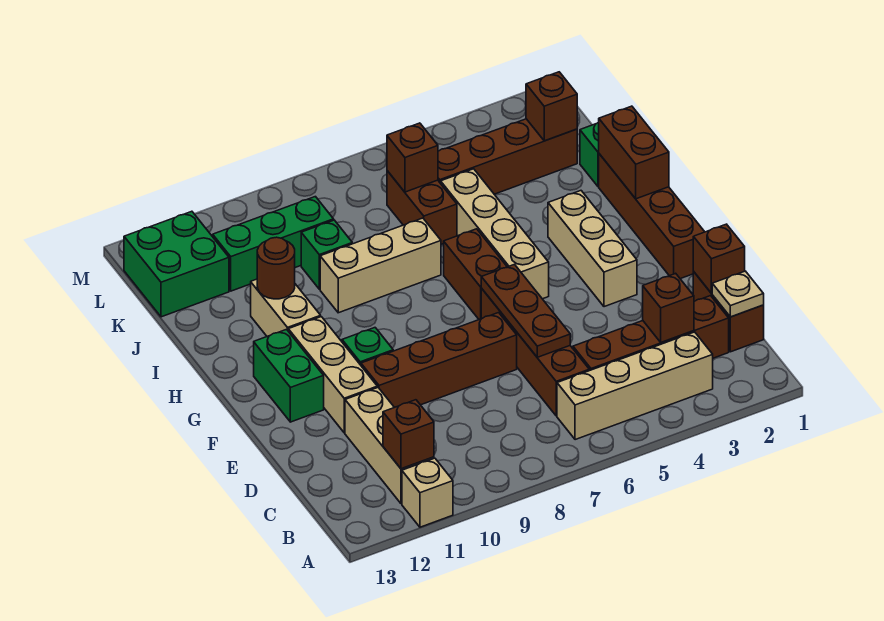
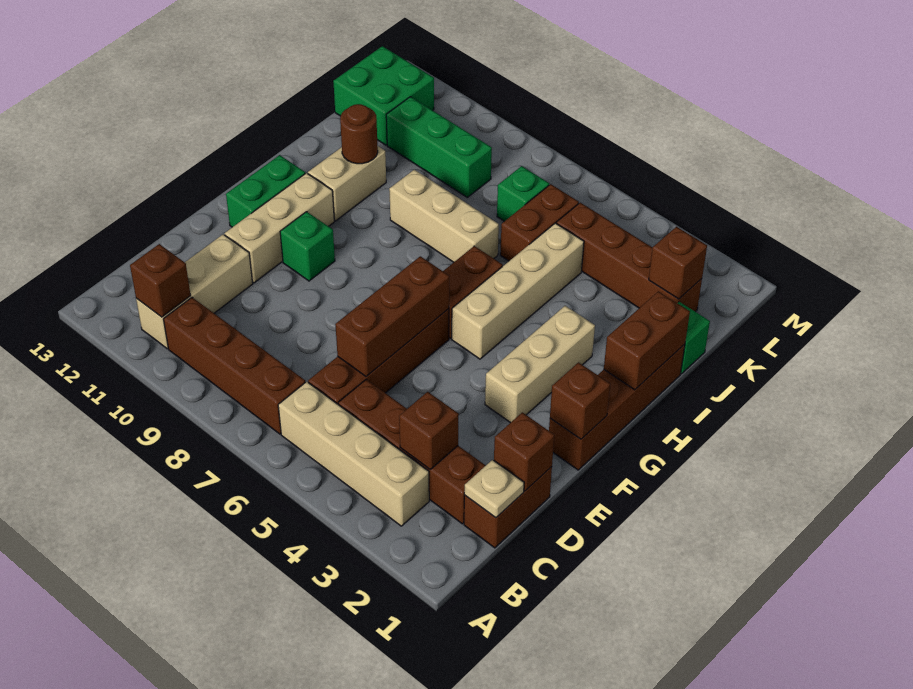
tan brick A11 level 1 -> none
brown plate D6:F6 level 2 -> brown brick D6:F6 level 2
brown brick E7:E10 level 1 -> brown brick B7:B10 level 1
green brick J9 level 1 -> green brick K7 level 1
brown brick K6 level 2 -> brown brick F1 level 2

